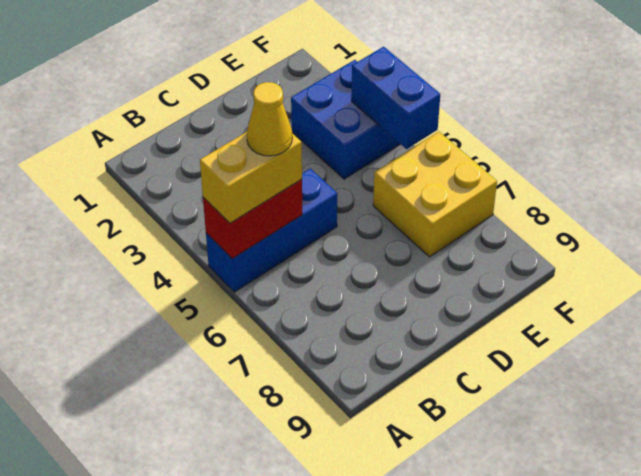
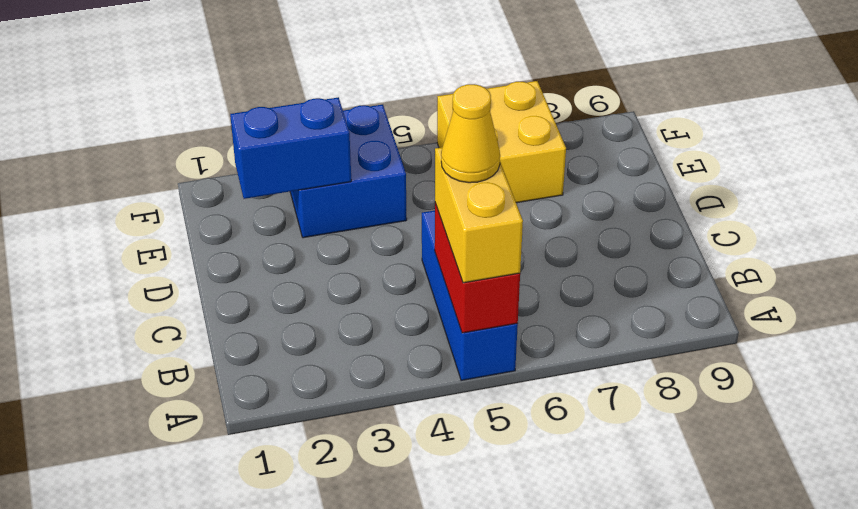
blue brick F4:F5 level 2 -> blue brick E2:E3 level 2

